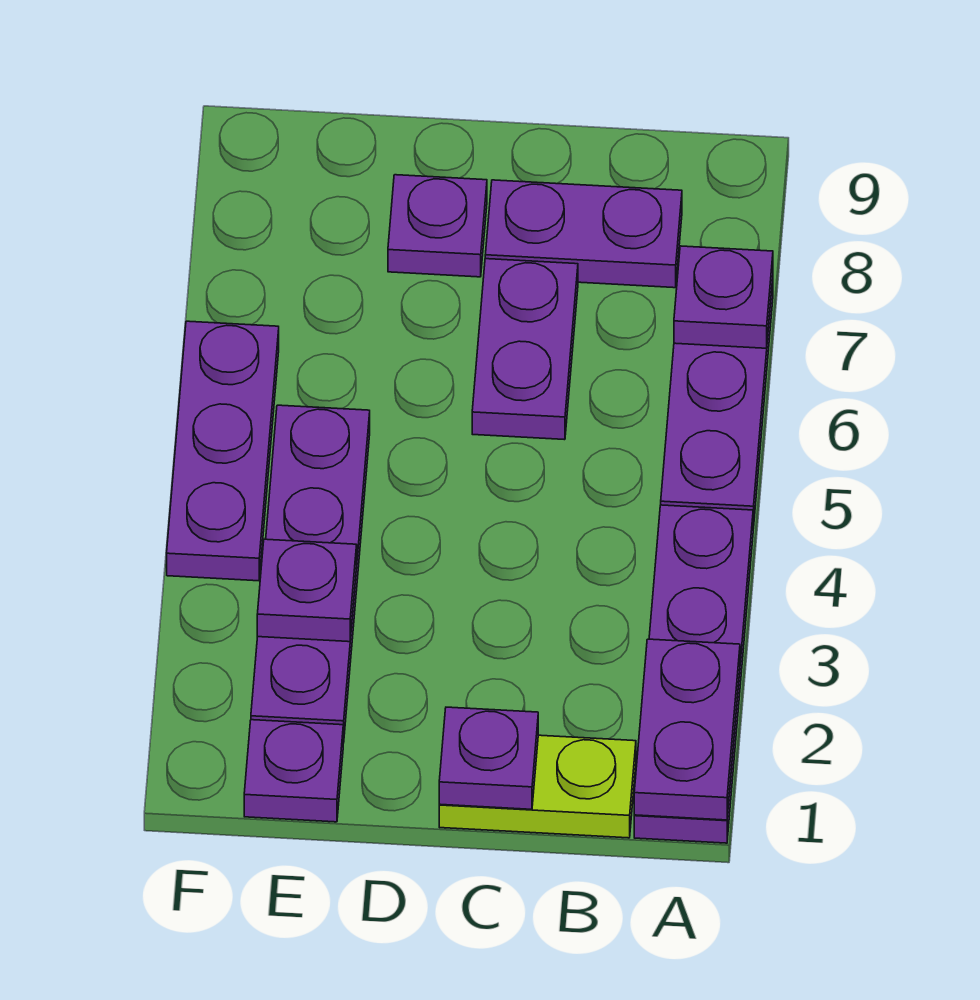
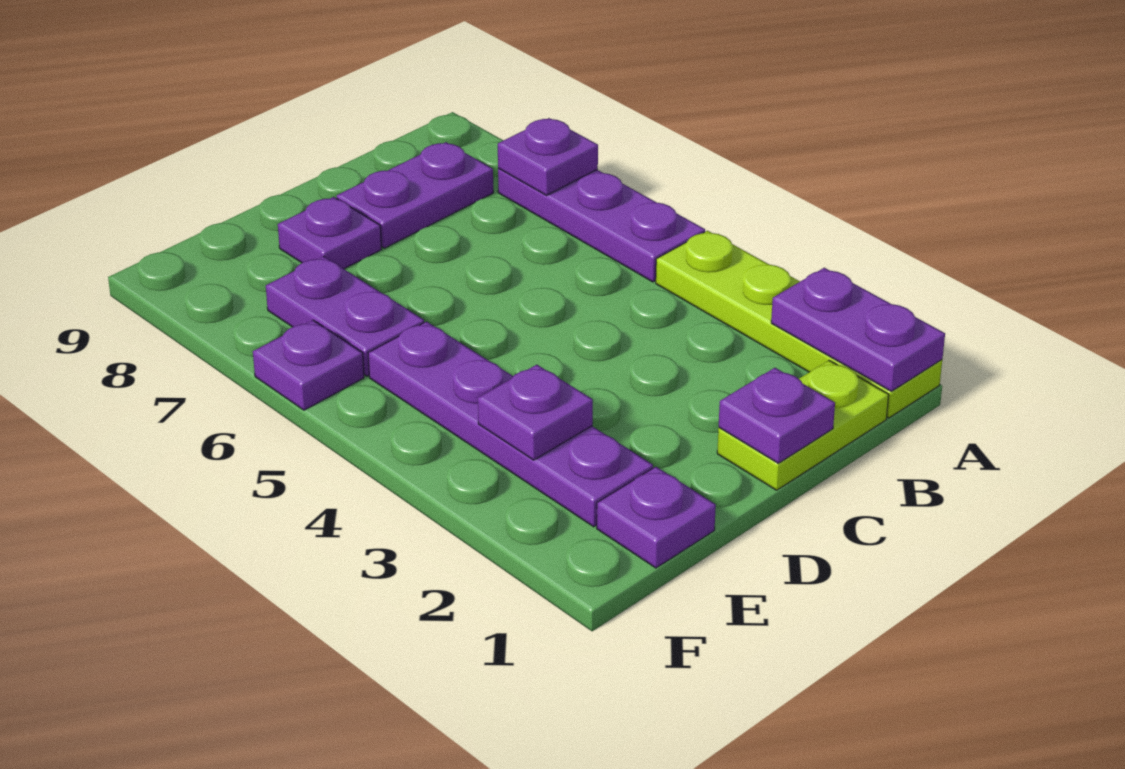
purple plate A1:A4 level 1 -> lime plate A1:A4 level 1
purple plate C6:C7 level 1 -> purple plate E6:E7 level 1
purple plate F4:F6 level 1 -> purple plate F6 level 1

